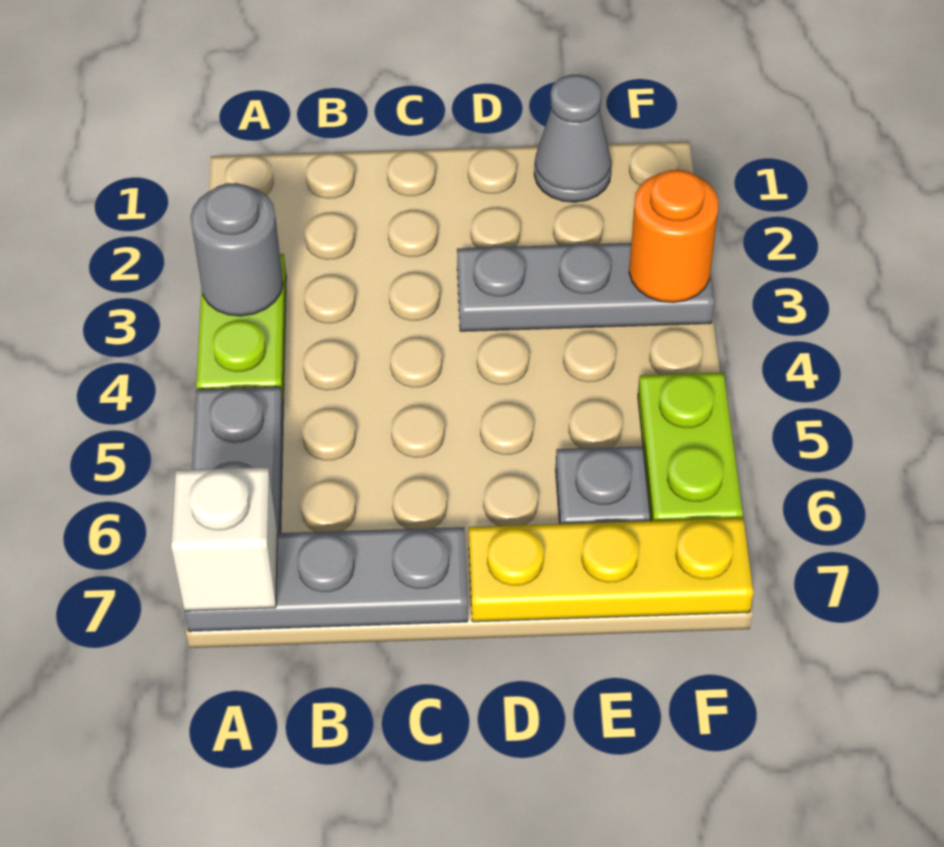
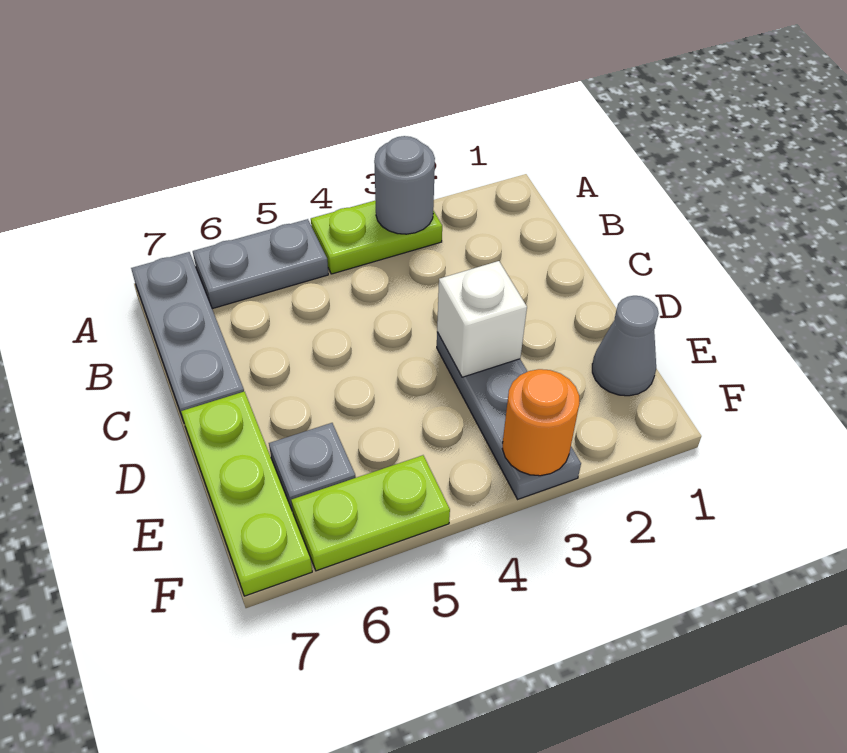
white brick A7 level 2 -> white brick D3 level 2
yellow plate D7:F7 level 1 -> lime plate D7:F7 level 1

